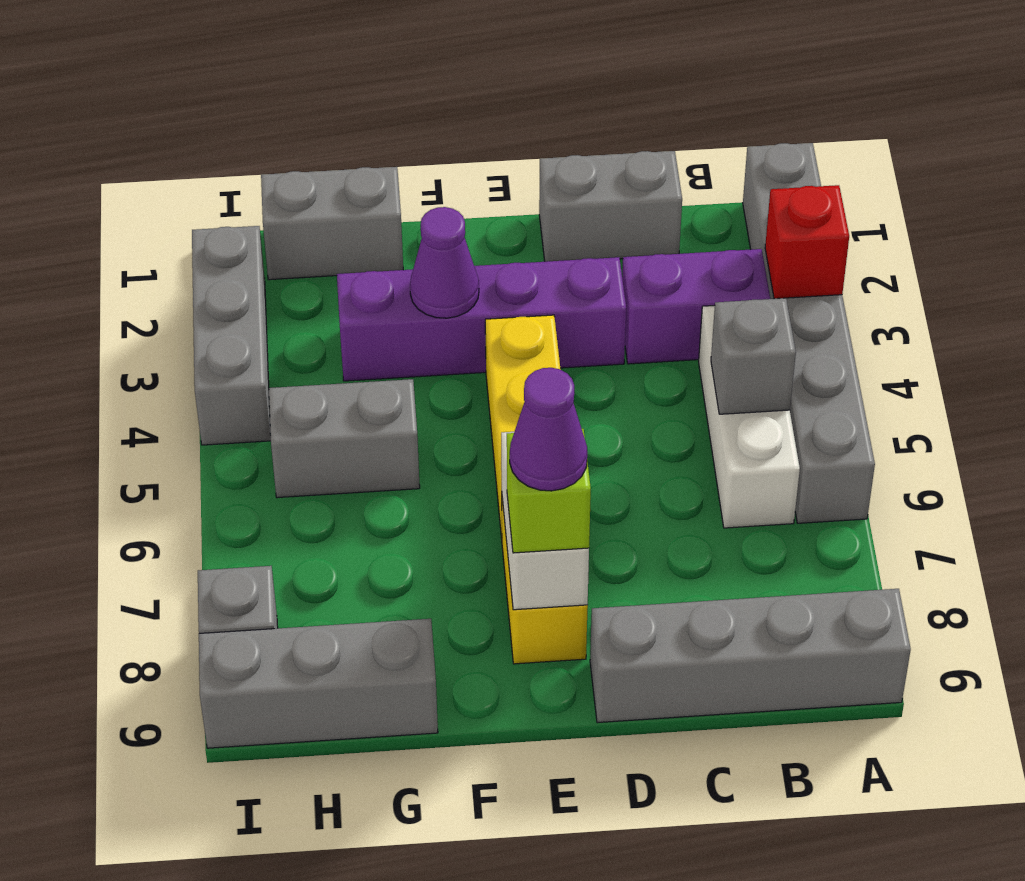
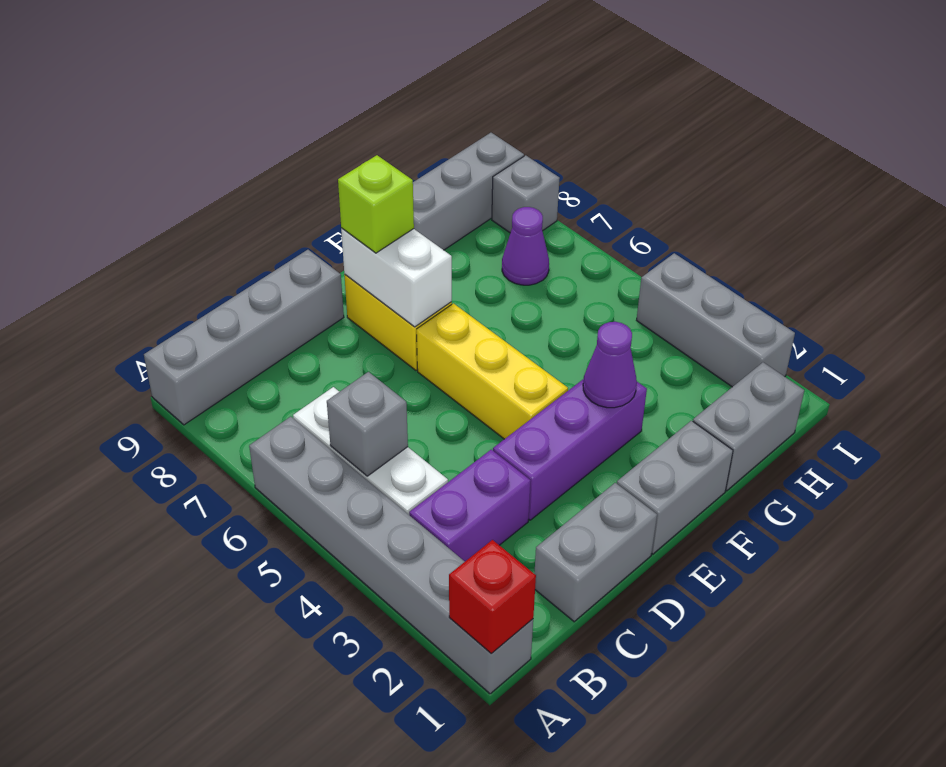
red brick A3 level 2 -> red brick A1 level 2
purple brick D3:G3 level 1 -> purple brick D3:F3 level 1
purple cone E8 level 4 -> purple cone H7 level 1
grey brick G5:H5 level 1 -> grey brick E1:F1 level 1

